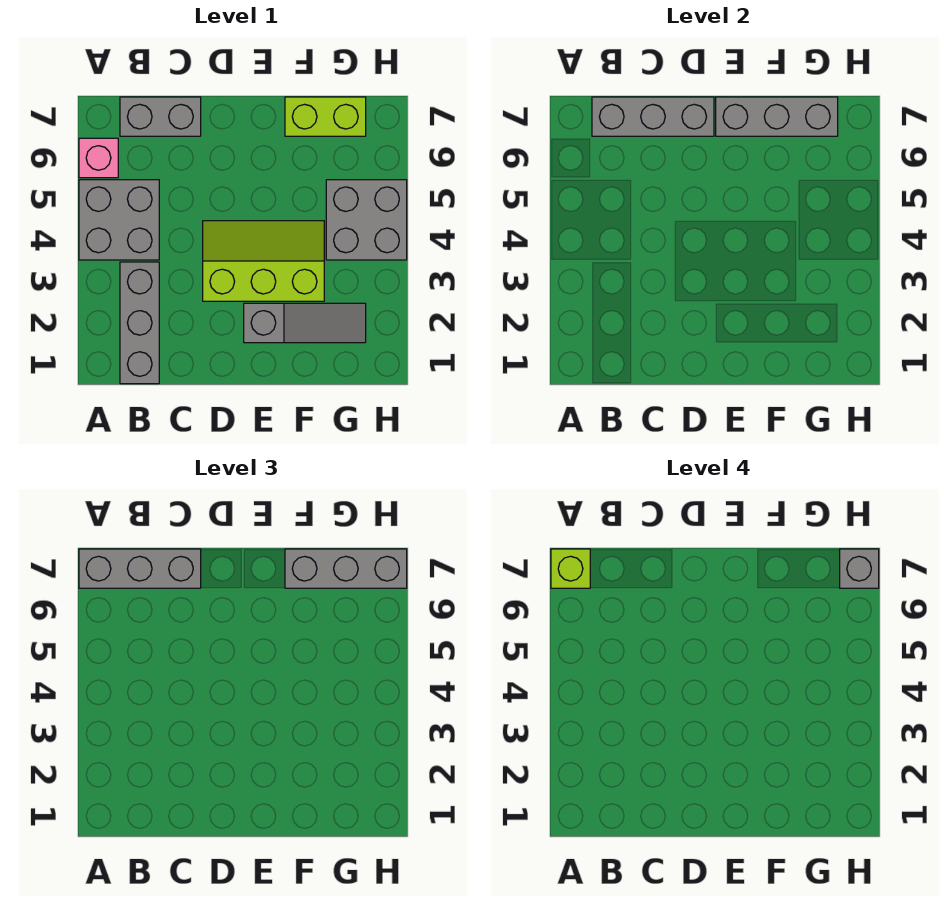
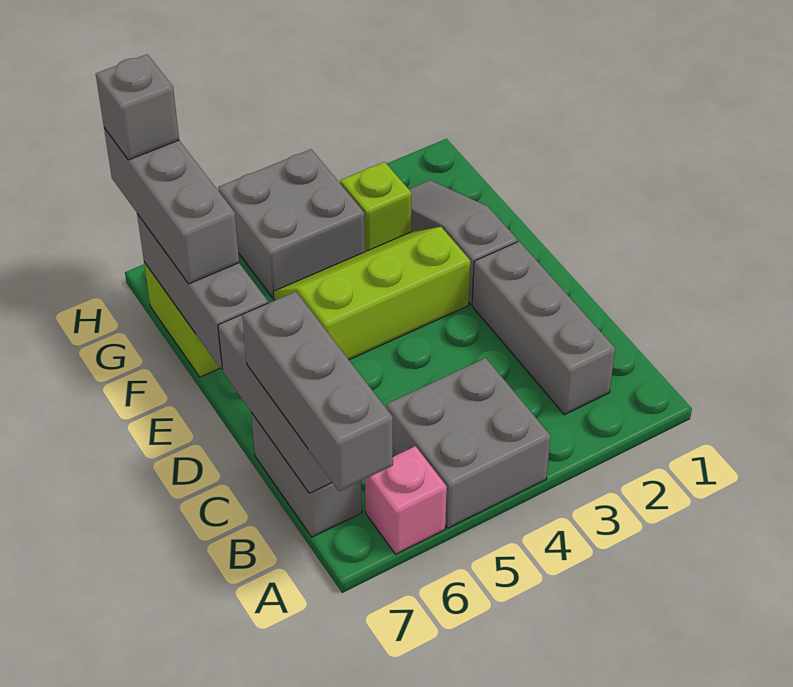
lime brick A7 level 4 -> lime brick G3 level 1
grey brick B1:B3 level 1 -> grey brick B2:D2 level 1
lime slope D3:F4 level 1 top 3 -> lime slope E3:F5 level 1 top E

